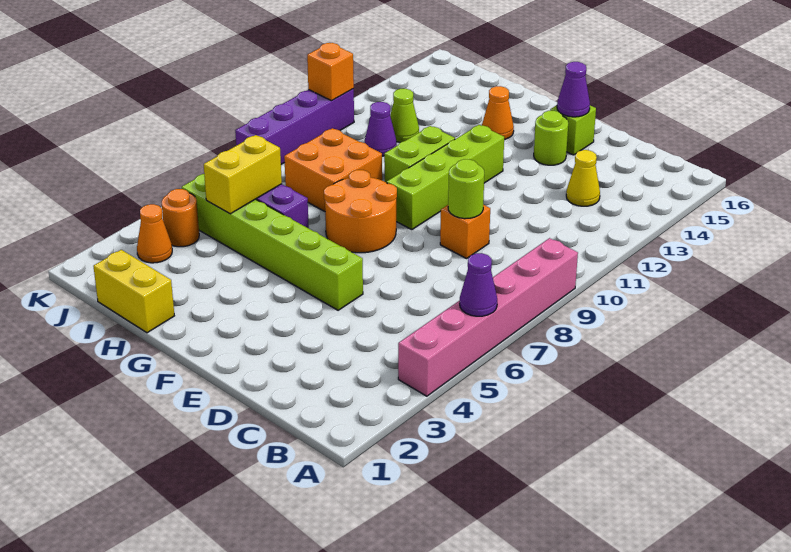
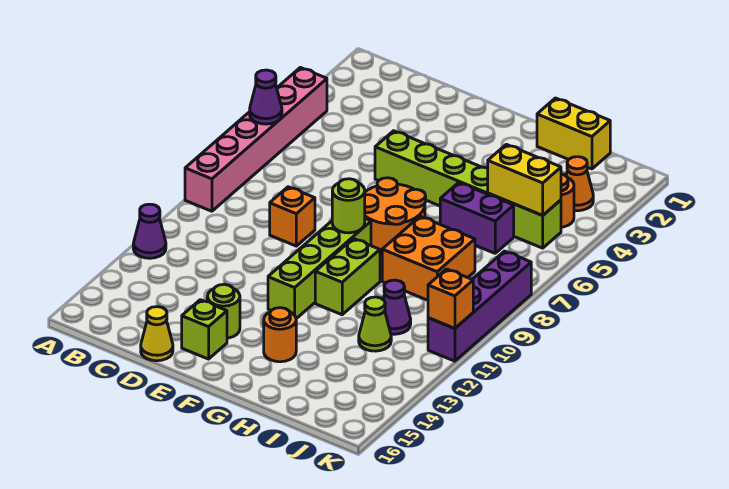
yellow cone C13 level 1 -> yellow cone D16 level 1
lime round brick D9 level 2 -> lime round brick F9 level 2
purple cone E15 level 2 -> purple cone A12 level 1
orange cone G14 level 1 -> orange round brick G14 level 1
yellow brick I5:I6 level 2 -> yellow brick I5:J5 level 2

